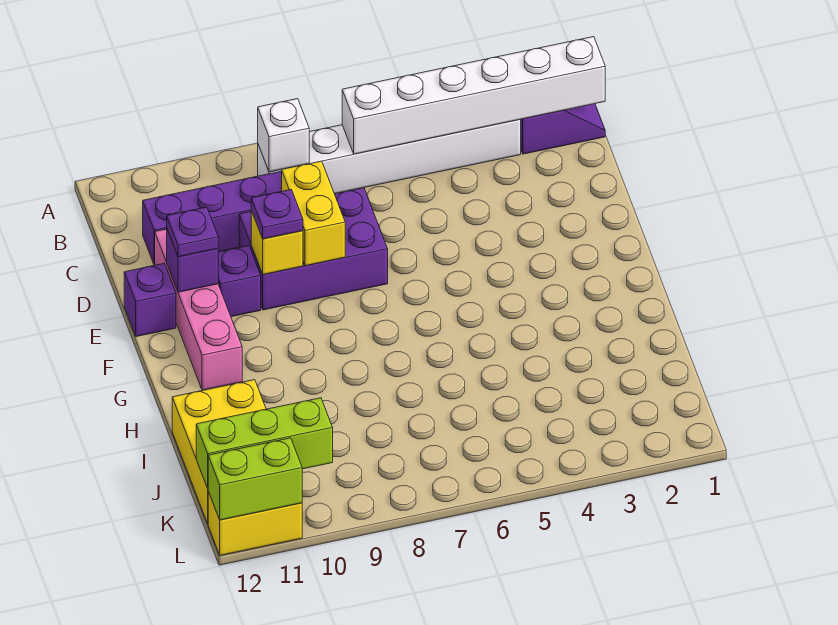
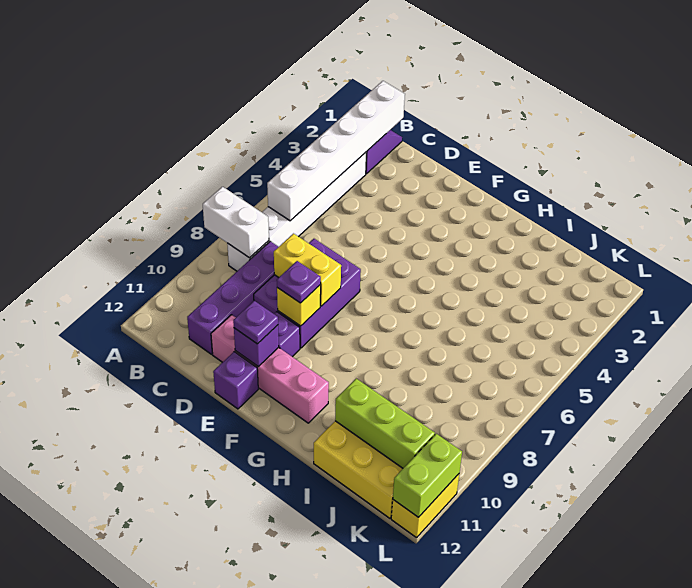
white brick B8 level 2 -> white brick A8:B8 level 2
lime brick K10:K12 level 2 -> lime brick I11:K11 level 2

